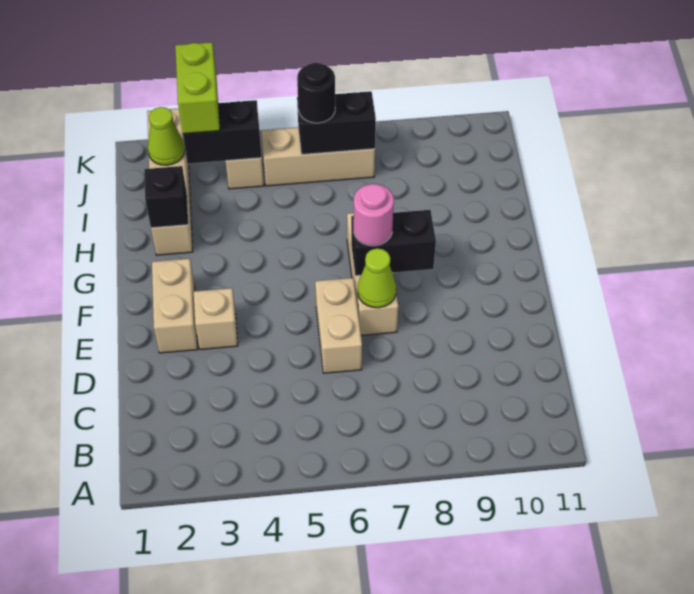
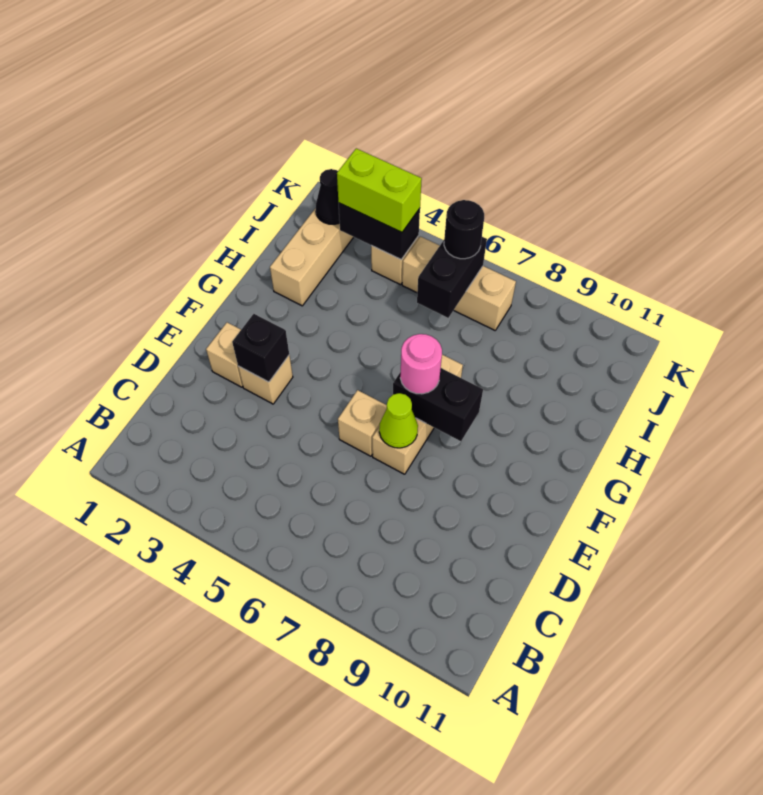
tan brick D6:E6 level 1 -> tan brick E6 level 1
tan brick E2:F2 level 1 -> tan brick E2 level 1
black brick H2 level 2 -> black brick E3 level 2
lime cone J2 level 2 -> black cone J2 level 2
lime brick J3:K3 level 3 -> lime brick J3:J4 level 3
black brick J6:J7 level 2 -> black brick I6:J6 level 2

